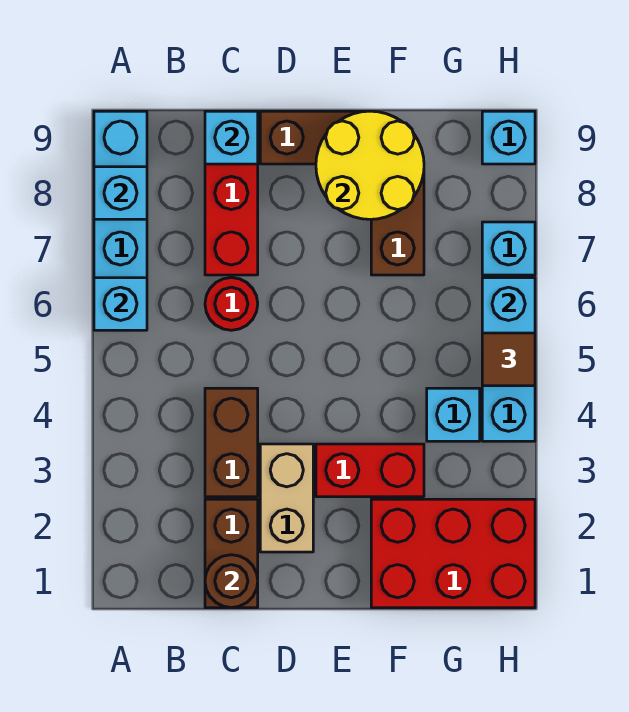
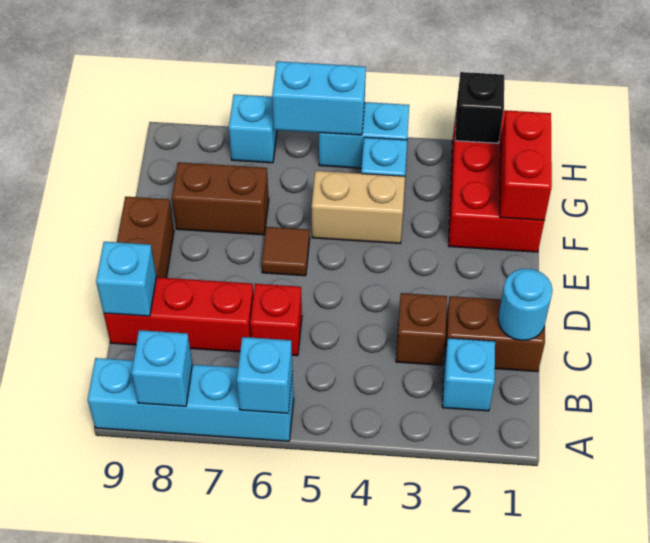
brown round brick C1 level 2 -> cyan round brick C1 level 2
brown brick C3:C4 level 1 -> brown brick C3 level 1
red round brick C6 level 1 -> red brick C6 level 1
tan brick D2:D3 level 1 -> tan brick F4:F5 level 1
red brick E3:F3 level 1 -> red brick F1:G1 level 2
yellow round brick E8:F9 level 2 -> none
none -> black brick H2 level 2
brown tile H5 level 3 -> brown tile E6 level 1
cyan brick H9 level 1 -> cyan brick B2 level 1

